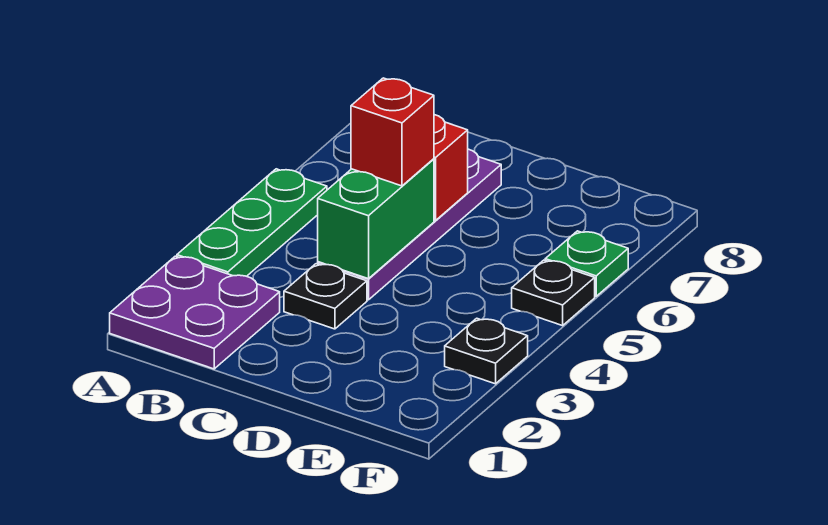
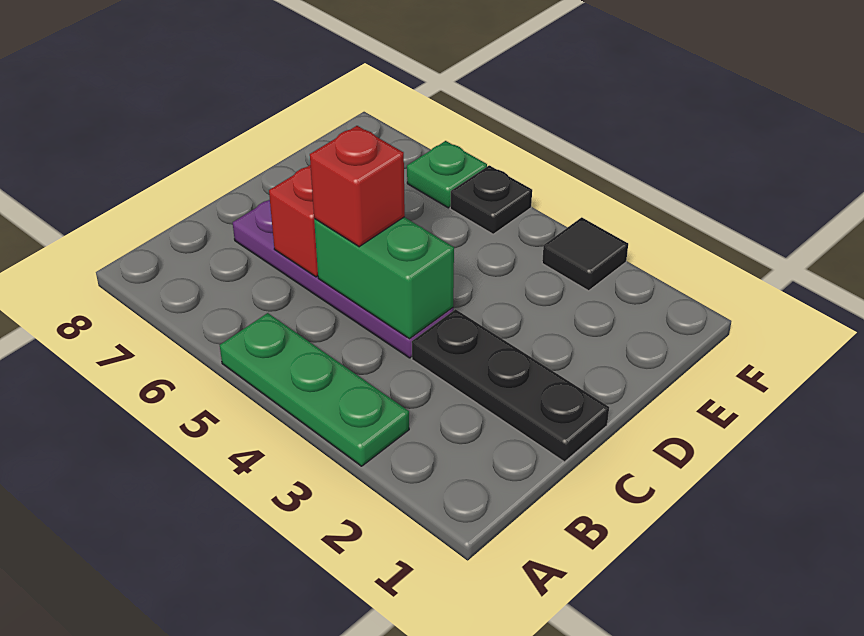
purple plate A1:B2 level 1 -> none
black plate C3 level 1 -> black plate C1:C3 level 1
black plate F3 level 1 -> black tile F3 level 1

